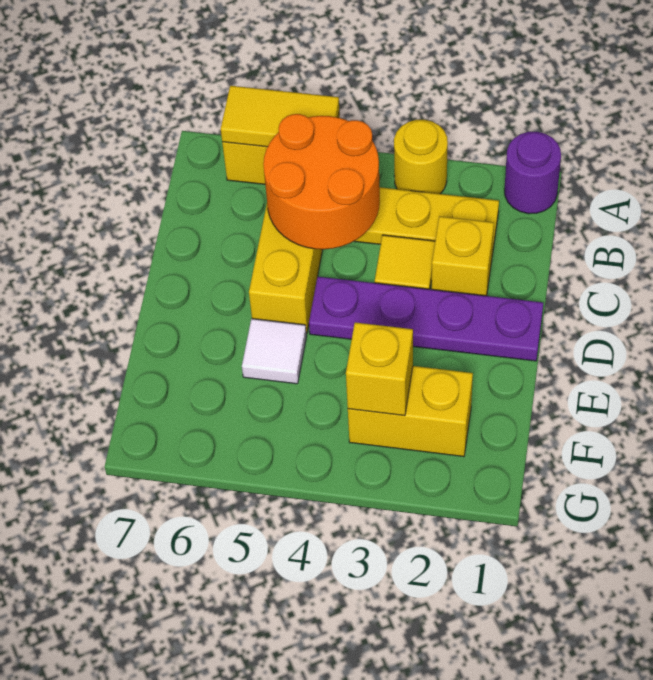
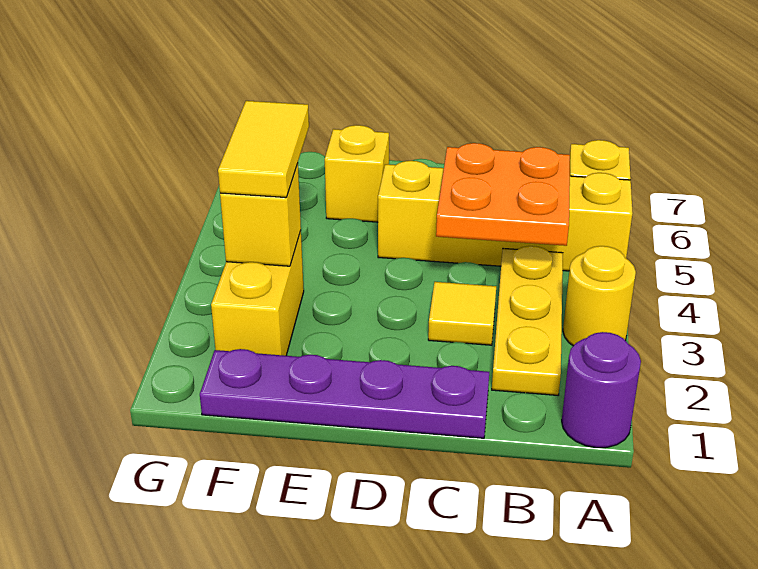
yellow tile A5:A6 level 2 -> yellow tile F3:F4 level 3
orange round brick B4:C5 level 2 -> orange plate B4:C5 level 2
yellow brick C2 level 1 -> yellow brick E6 level 1
purple plate D1:D4 level 1 -> purple plate C1:F1 level 1
white tile E5 level 1 -> none

